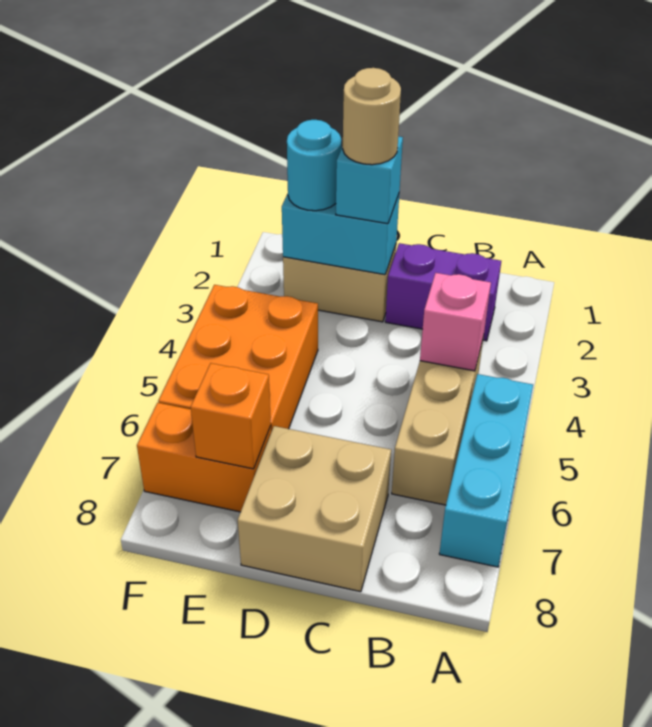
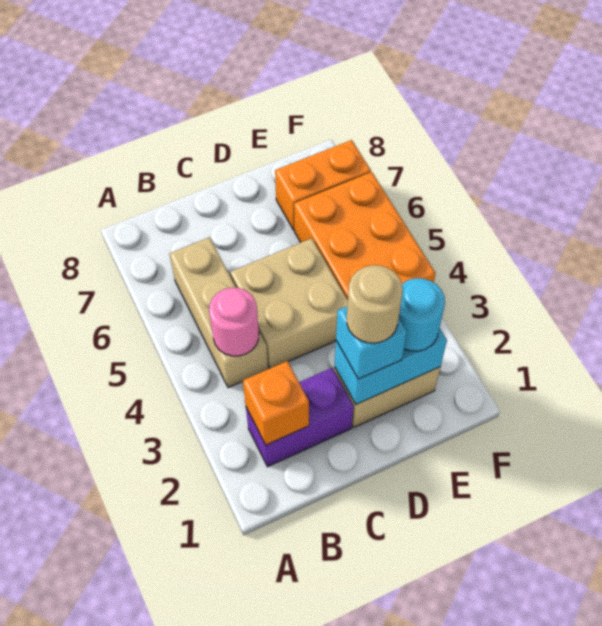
cyan brick A5:A7 level 1 -> none
pink brick B4 level 2 -> pink round brick B4 level 2
tan brick C7:D8 level 1 -> tan brick C4:D5 level 1
orange brick E7 level 2 -> orange brick B2 level 2

